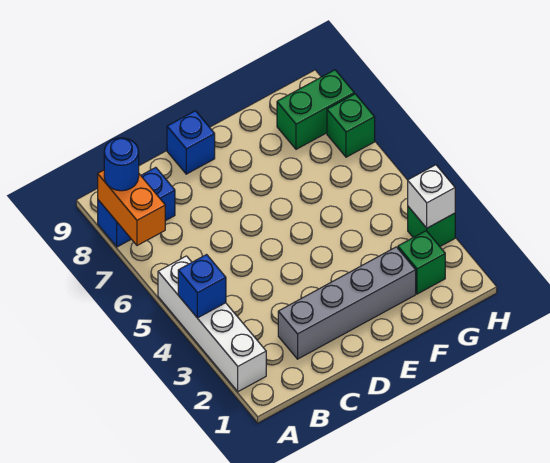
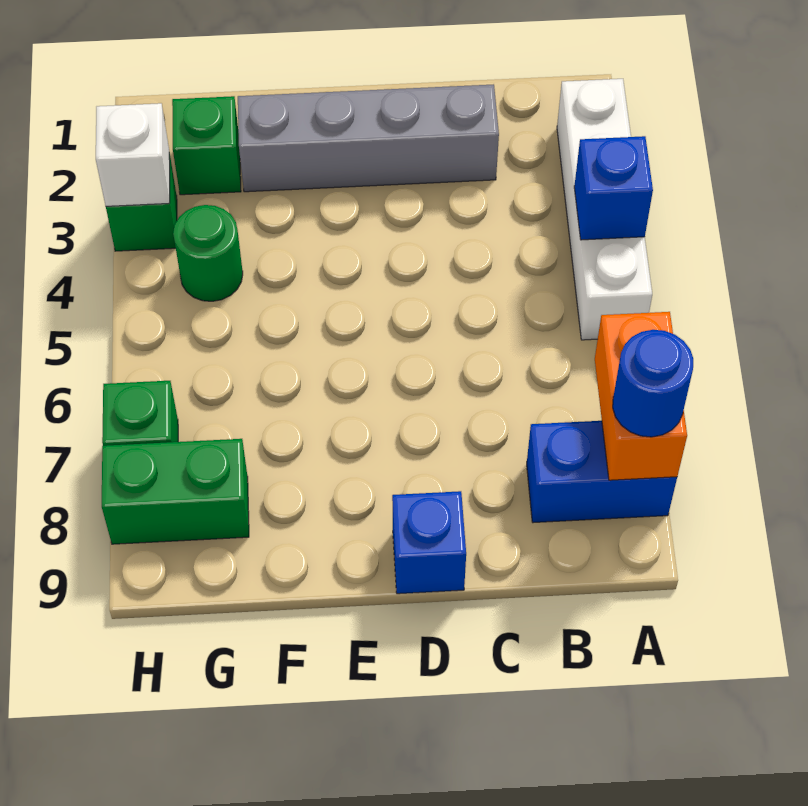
none -> green round brick G4 level 1

